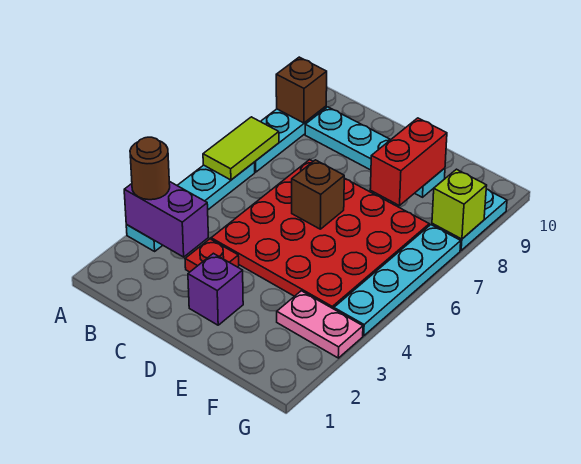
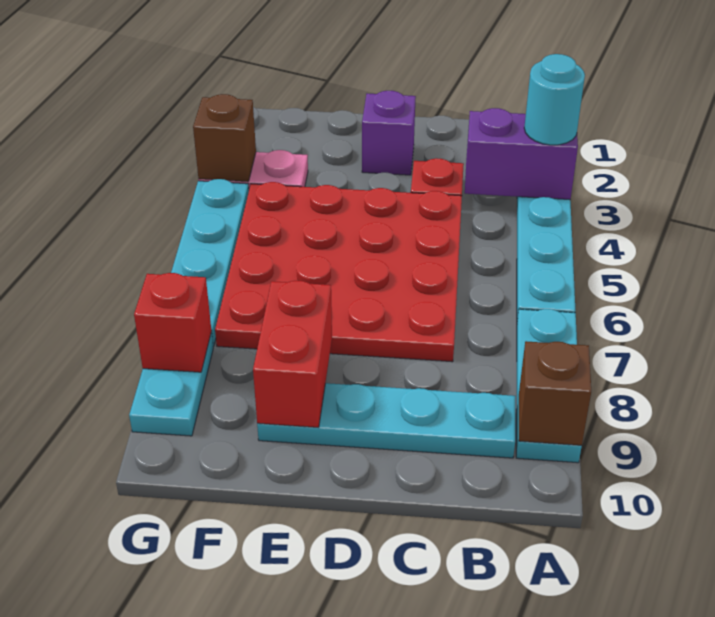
brown round brick A3 level 3 -> cyan round brick A3 level 3
lime tile A6:A7 level 2 -> none
brown brick D6 level 2 -> brown brick G3 level 2
lime brick G8 level 2 -> red brick G8 level 2

